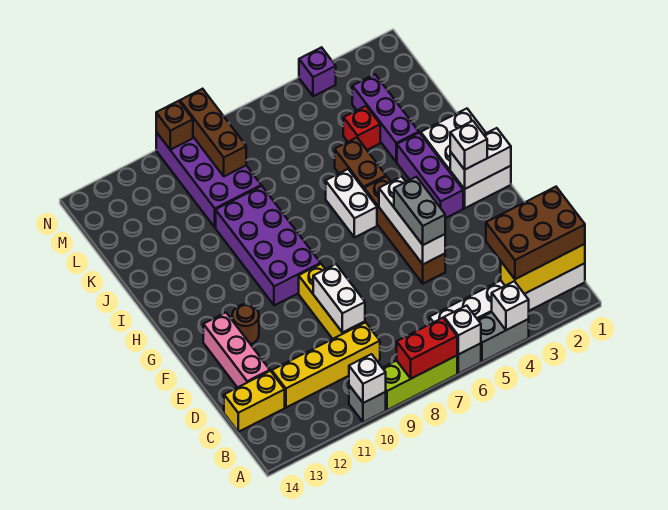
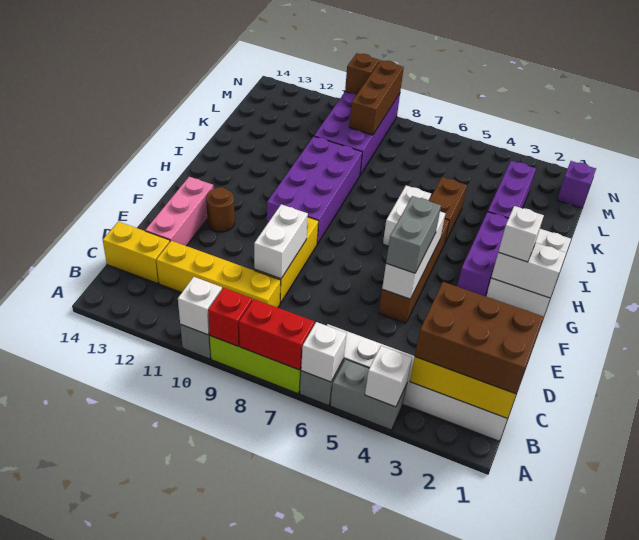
red brick K4 level 1 -> red brick A9 level 2
purple brick N4 level 1 -> purple brick M1 level 1

